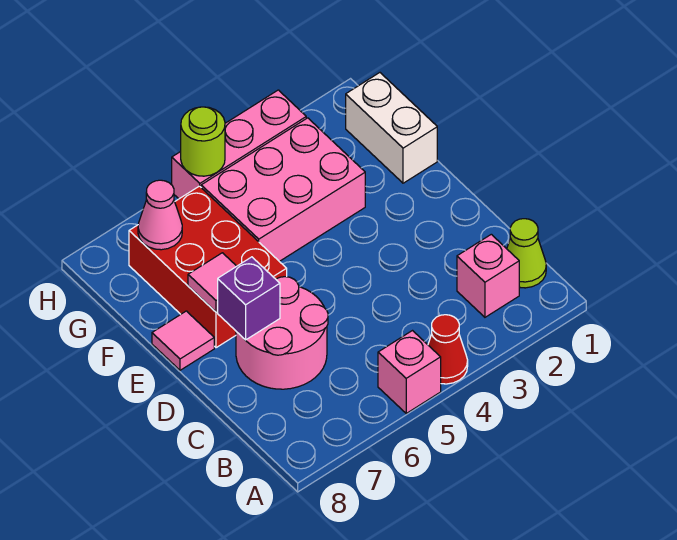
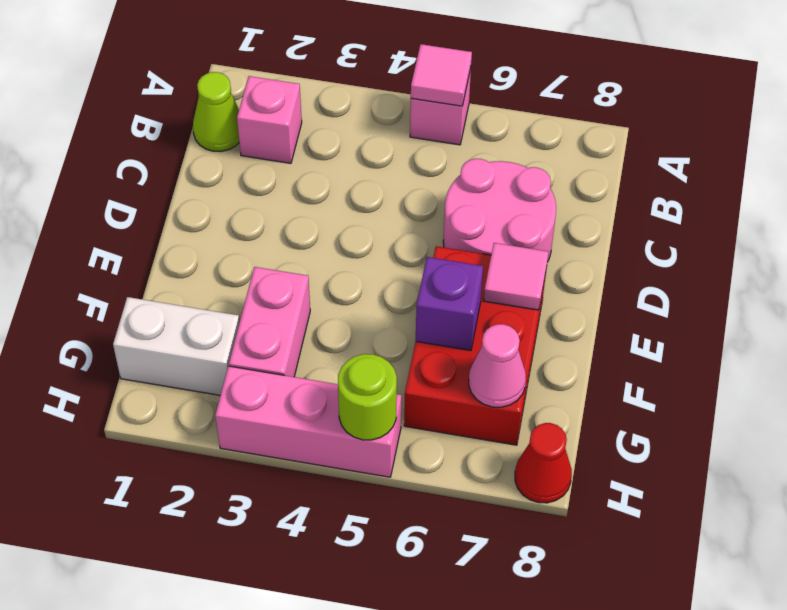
red cone A4 level 1 -> red cone H8 level 1
purple brick D7 level 2 -> purple brick F6 level 2
pink tile E8 level 1 -> pink tile A5 level 2
white brick F1:G1 level 1 -> white brick G1:G2 level 1
pink brick F3:G5 level 1 -> pink brick F3:G3 level 1

